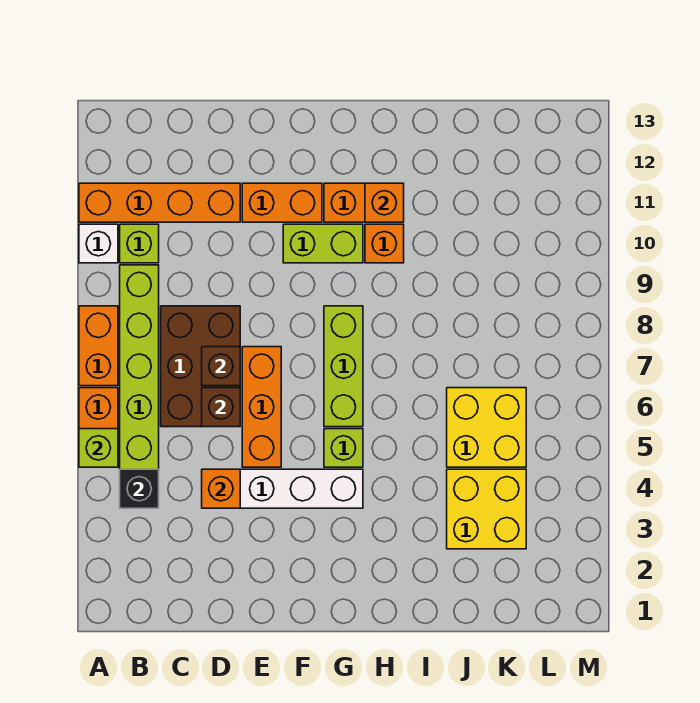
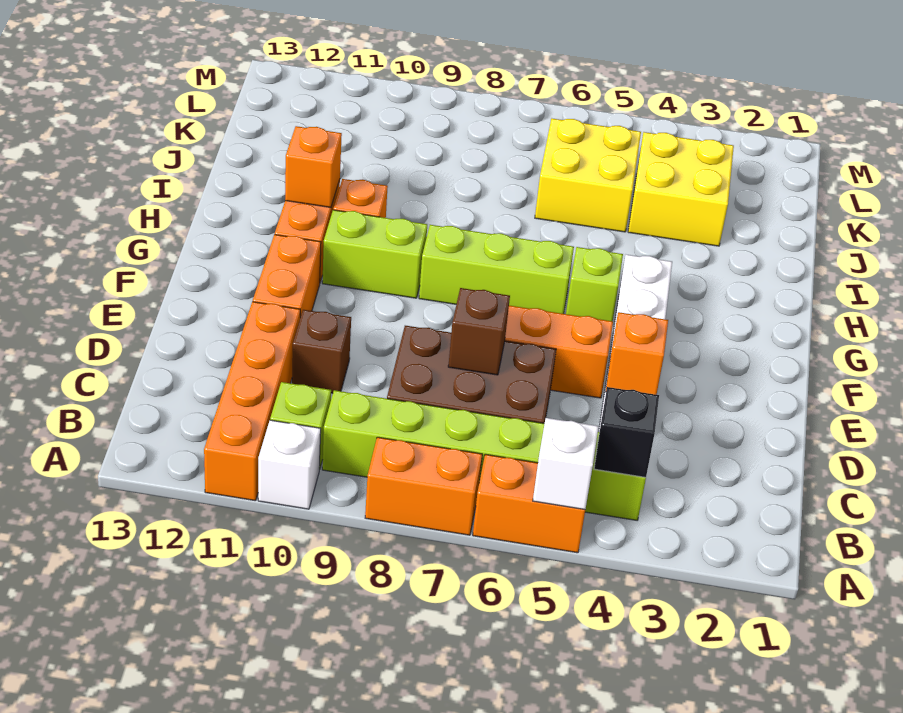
lime brick A5 level 2 -> white brick A5 level 2
brown brick D6 level 2 -> brown brick D10 level 1
lime brick F10:G10 level 1 -> lime brick G9:G10 level 1

